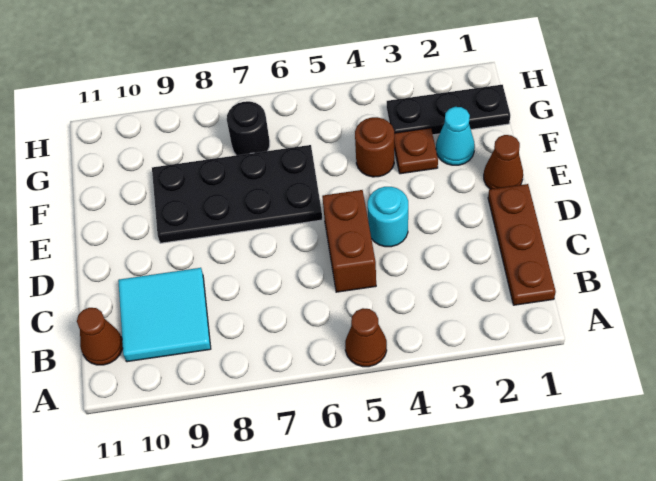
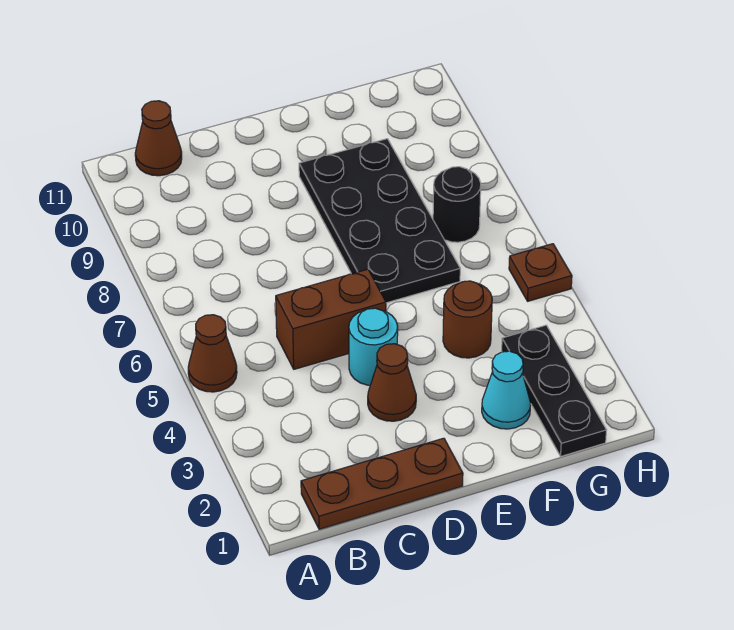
cyan tile B9:C10 level 1 -> none
brown cone E1 level 1 -> brown cone D3 level 1
brown plate F3 level 1 -> brown plate H5 level 1

